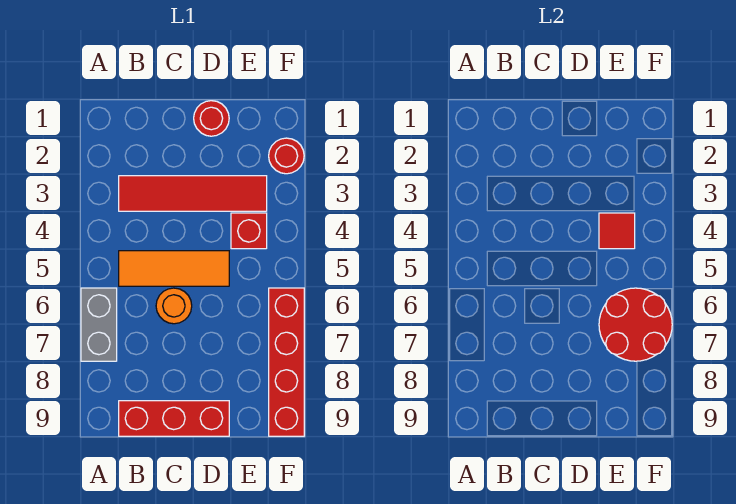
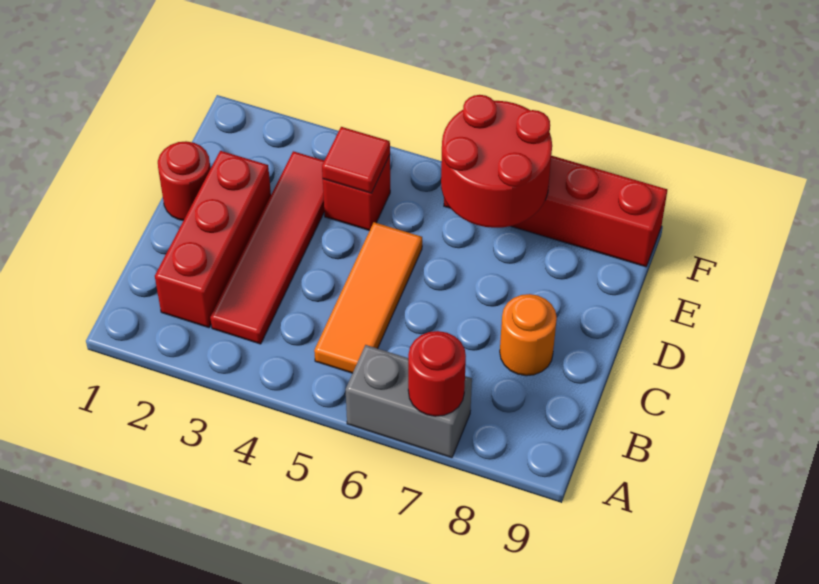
red brick B9:D9 level 1 -> red brick B2:D2 level 1
orange round brick C6 level 1 -> orange round brick C8 level 1
red round brick F2 level 1 -> red round brick A7 level 2

